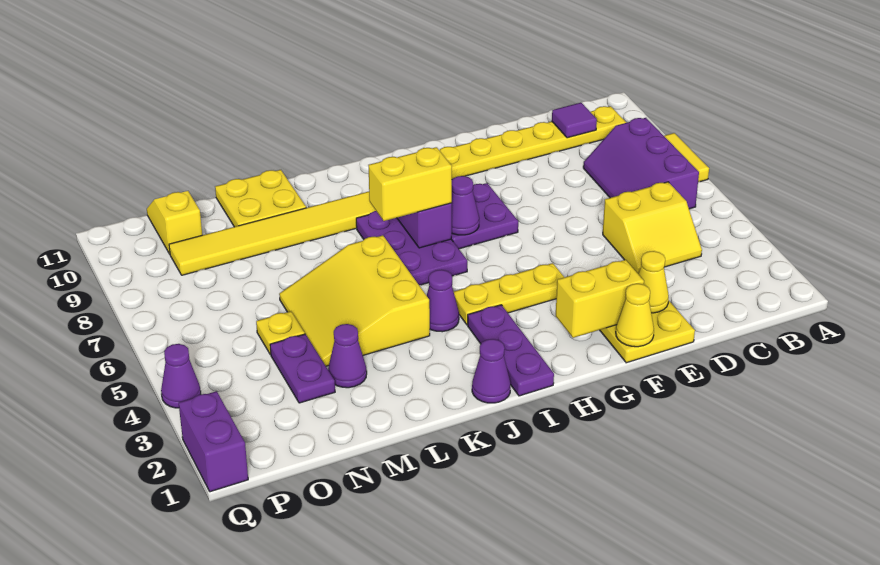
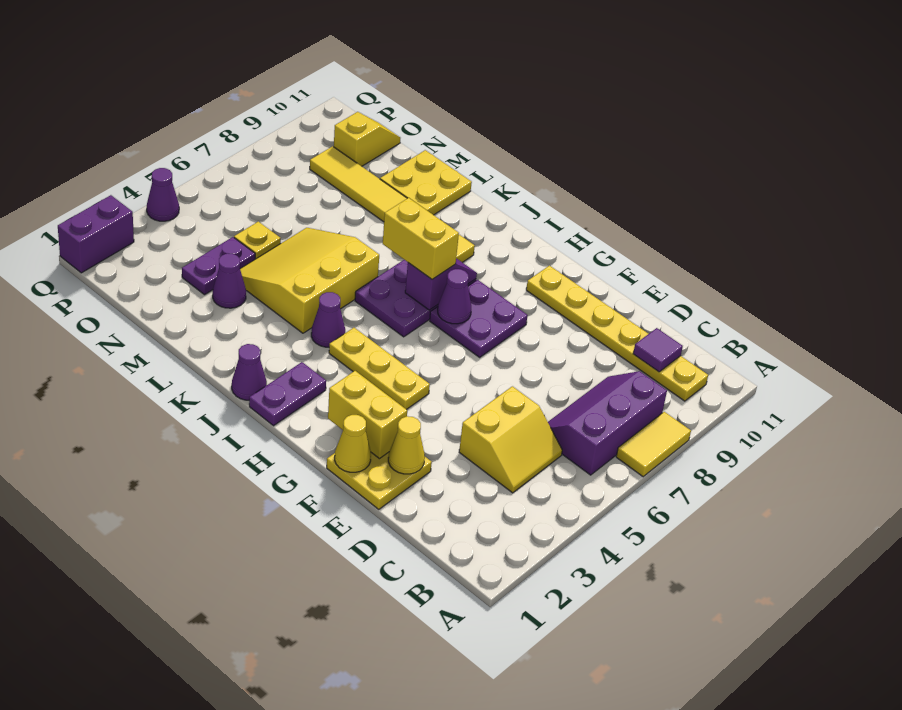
yellow slope C4:D5 level 1 top 5 -> yellow slope C4:D5 level 1 top D
purple plate I1:I3 level 1 -> purple plate I1:I2 level 1

